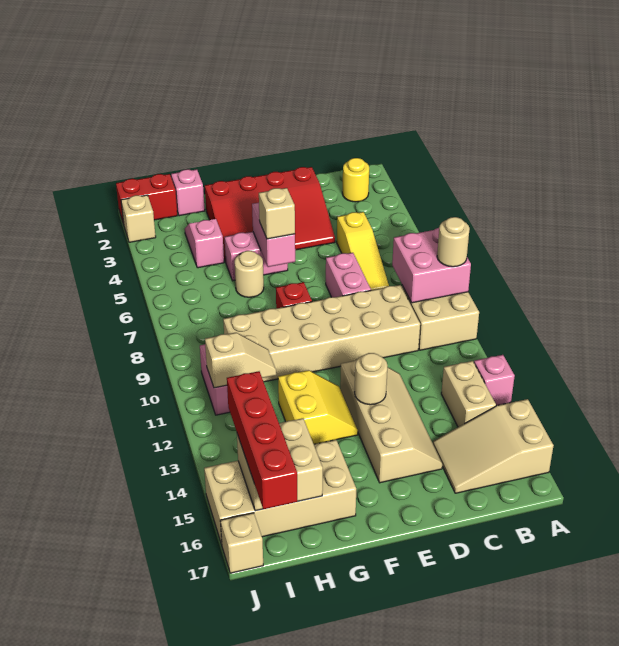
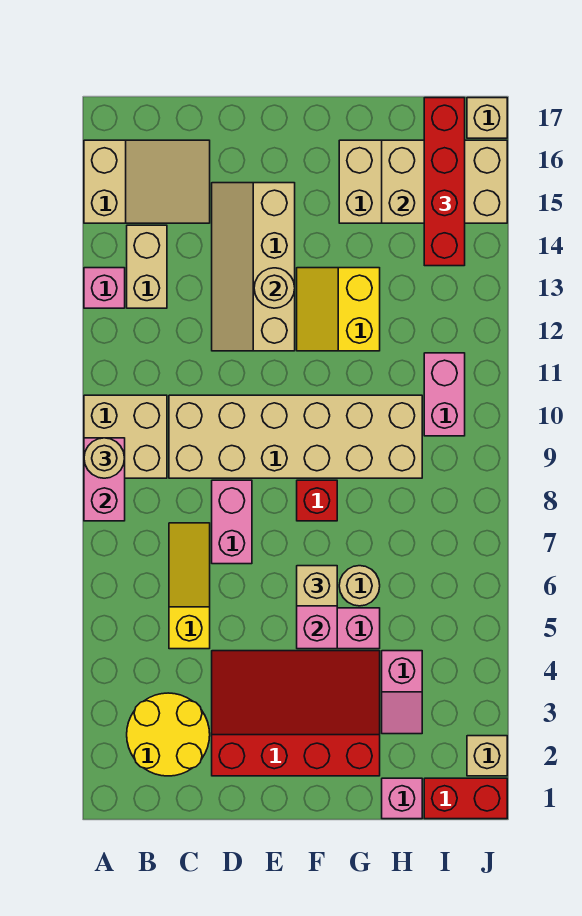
pink brick A8:B9 level 2 -> pink brick A8:A9 level 2
yellow round brick B2 level 1 -> yellow round brick B2:C3 level 1
tan slope H11:I11 level 2 top I -> none

